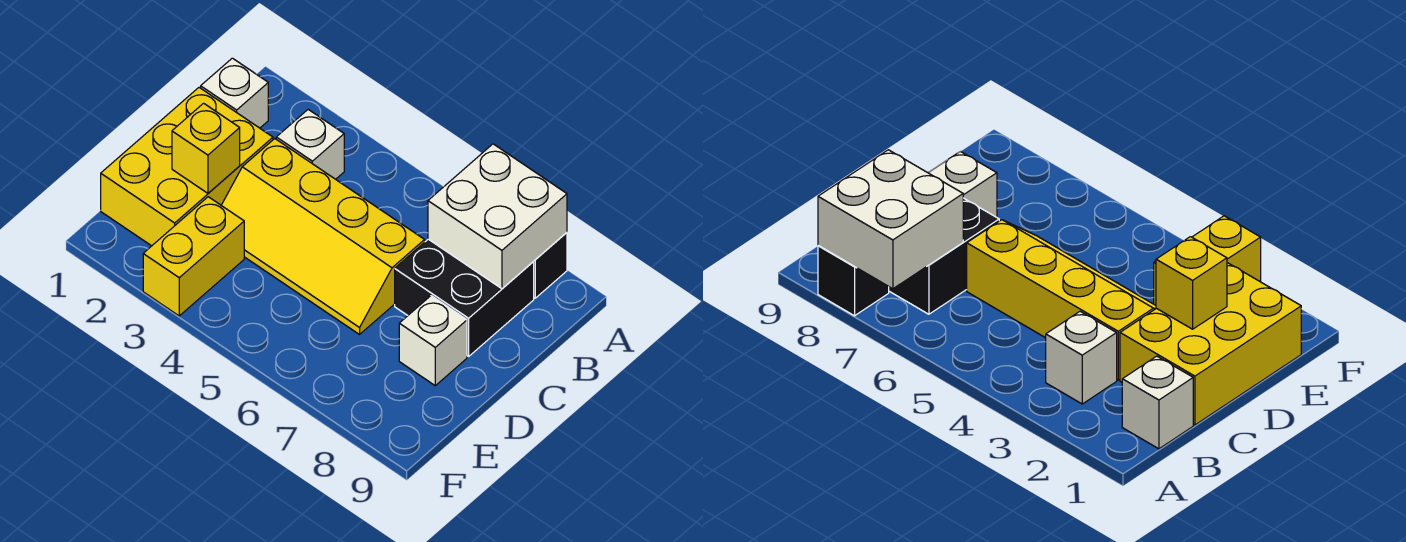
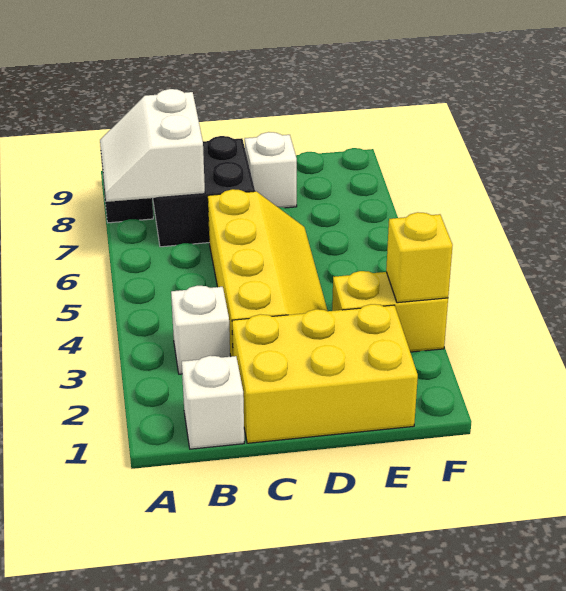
white brick A7:B8 level 2 -> white slope A7:B8 level 2 top B
yellow brick D2 level 2 -> yellow brick F3 level 2

